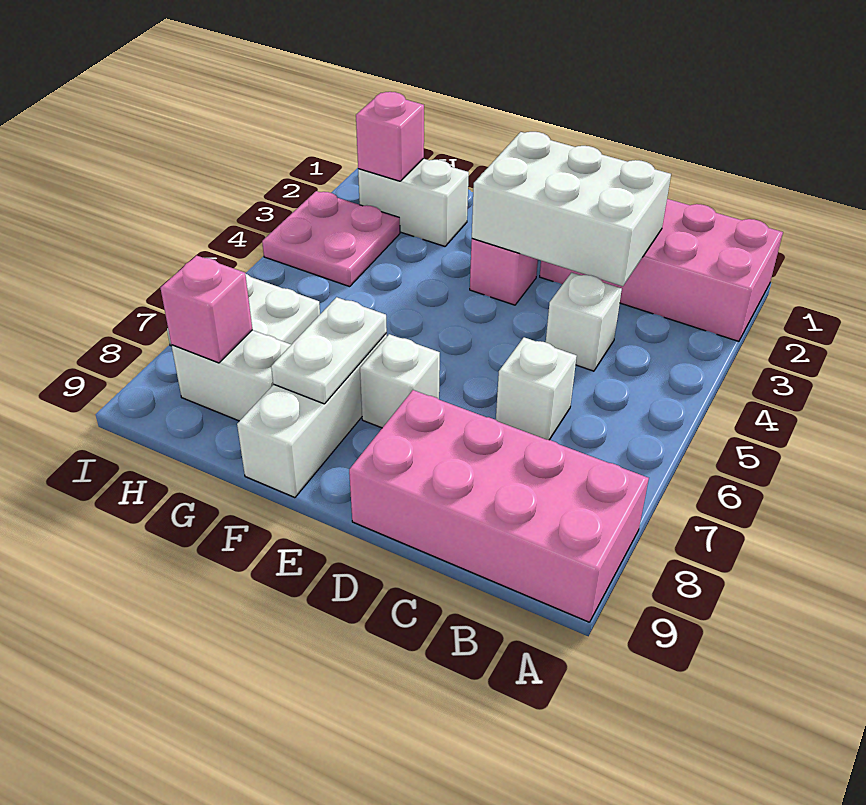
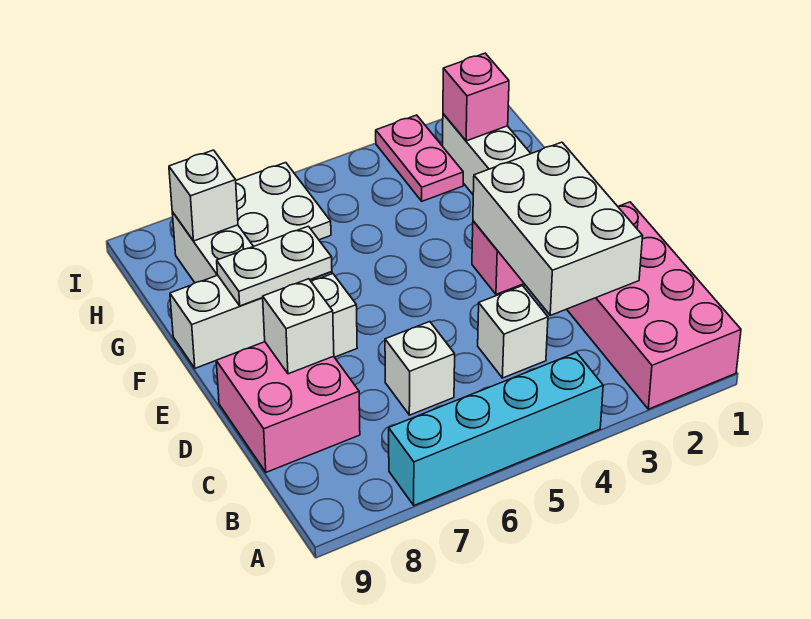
none -> cyan brick A4:A7 level 1
pink brick A8:D9 level 1 -> pink brick C8:D9 level 1
none -> white brick D8 level 2
pink plate H3:I4 level 1 -> pink plate H3:I3 level 1
pink brick H8 level 2 -> white brick H8 level 2

